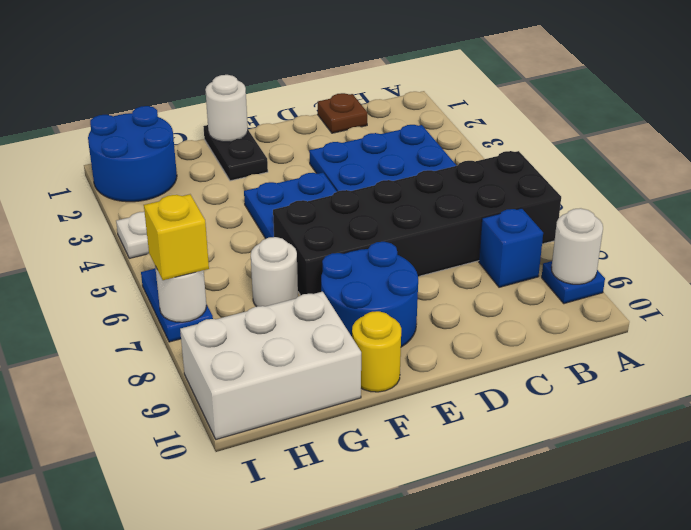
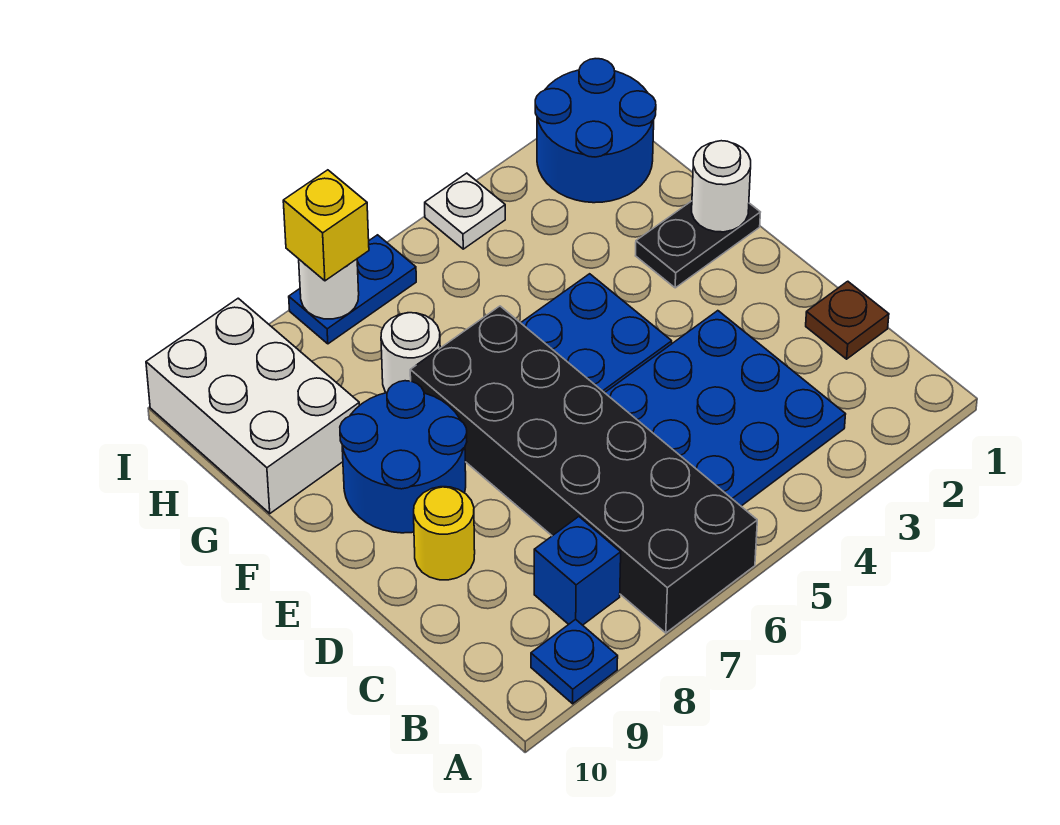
white round brick A9 level 2 -> none
yellow round brick F10 level 1 -> yellow round brick D9 level 1

